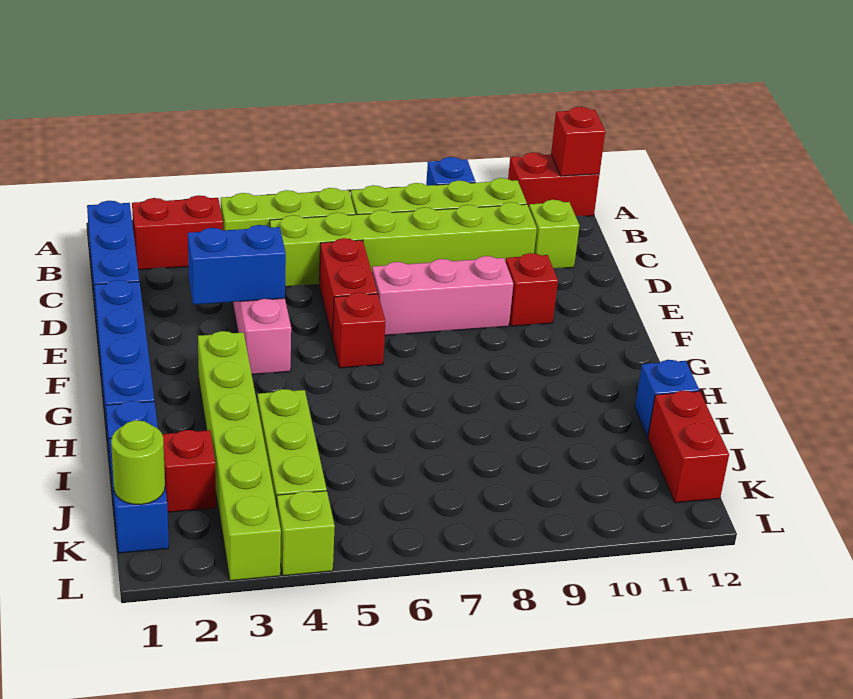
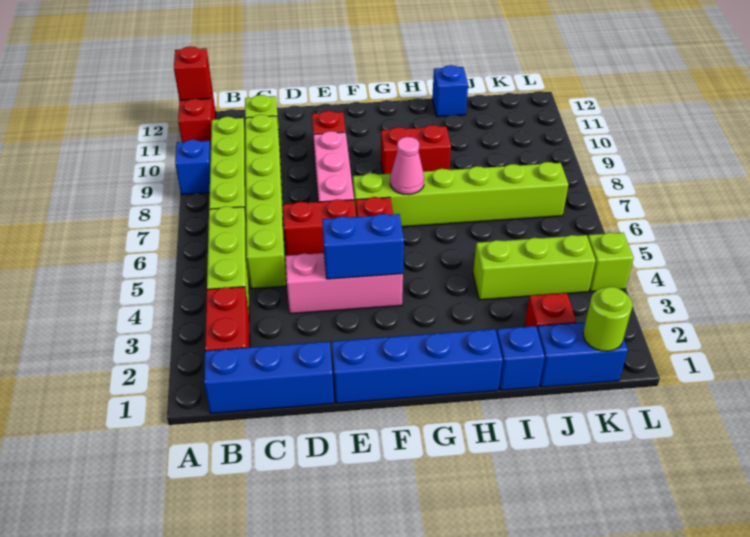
blue brick E3:E4 level 2 -> blue brick E4:F4 level 2
lime brick G3:L3 level 1 -> lime brick F7:K7 level 1
none -> pink cone G7 level 2
red brick J12:K12 level 1 -> red brick G9:H9 level 1

